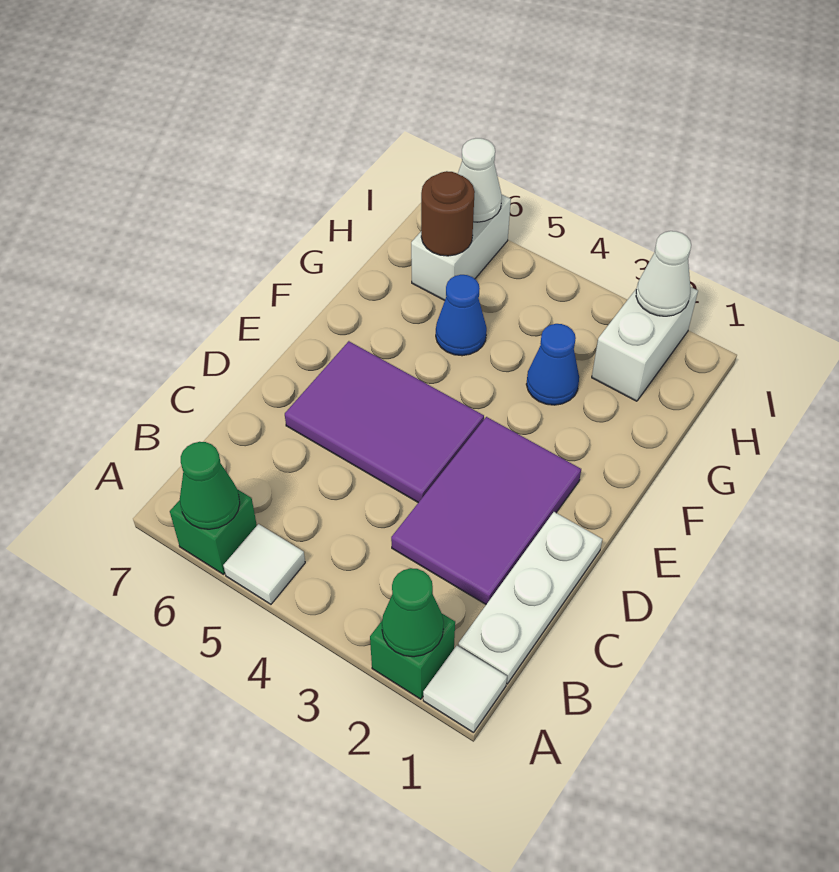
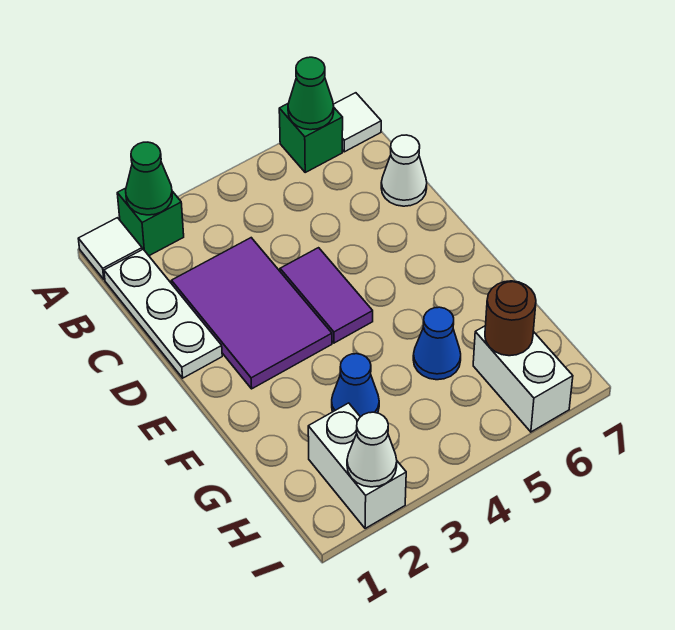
white tile A5 level 1 -> white tile A7 level 1
purple tile D4:E6 level 1 -> purple tile D4:E4 level 1
white cone I6 level 2 -> white cone C7 level 1

